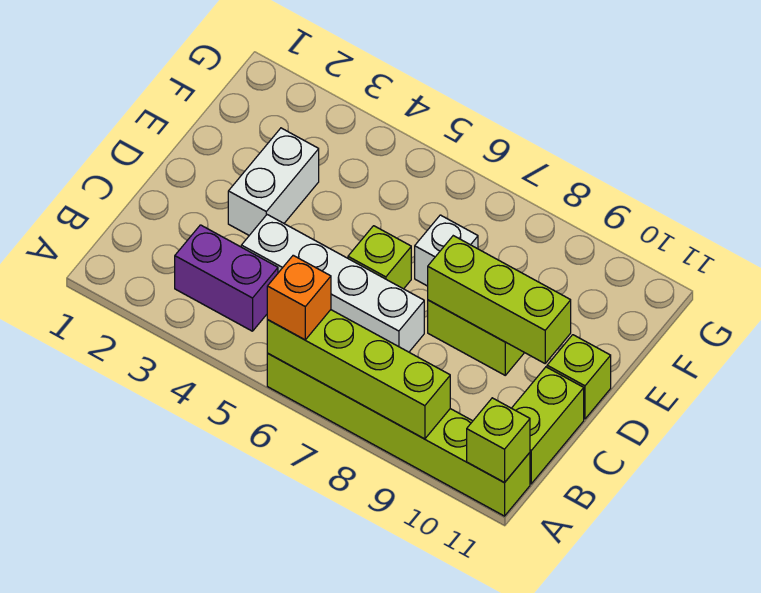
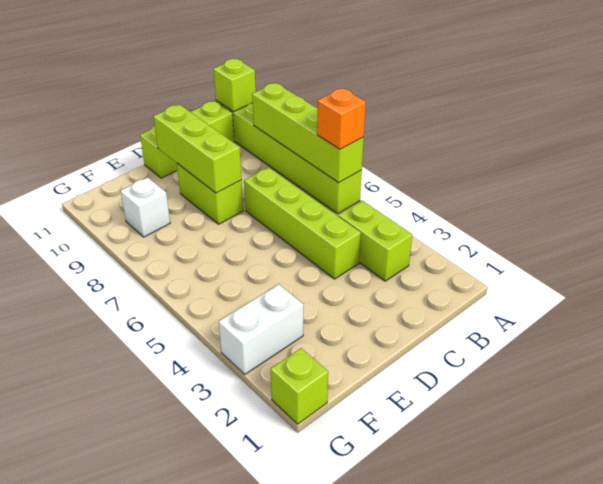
purple brick B3:B4 level 1 -> lime brick B3:B4 level 1
white brick C4:C7 level 1 -> lime brick C4:C7 level 1
white brick D3:E3 level 1 -> white brick F3:G3 level 1
lime brick D6 level 1 -> lime brick G1 level 1
white brick E7 level 1 -> white brick F9 level 1

